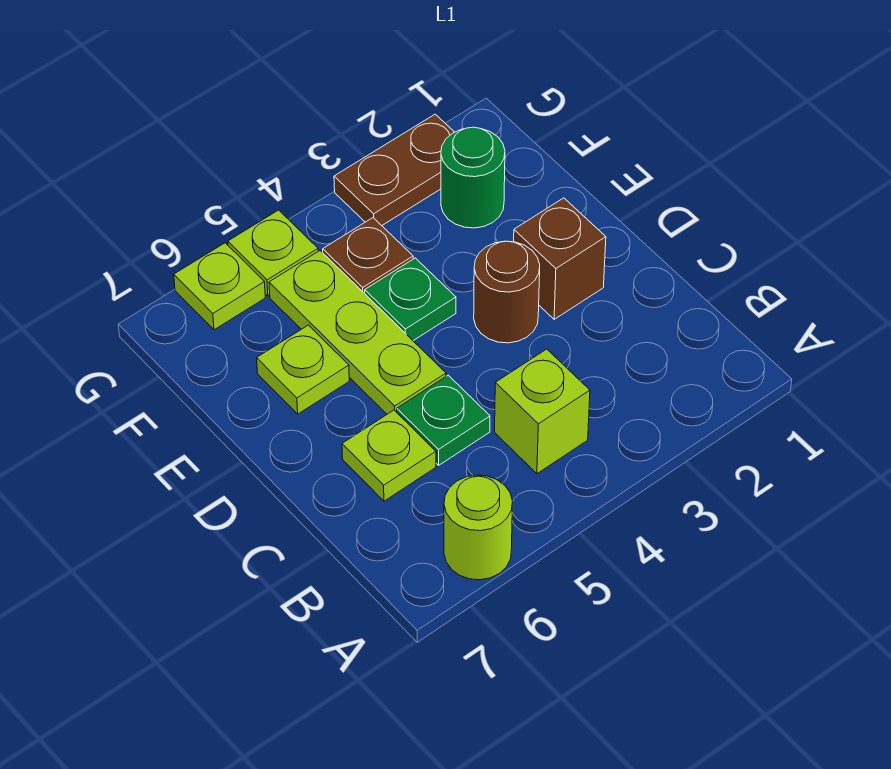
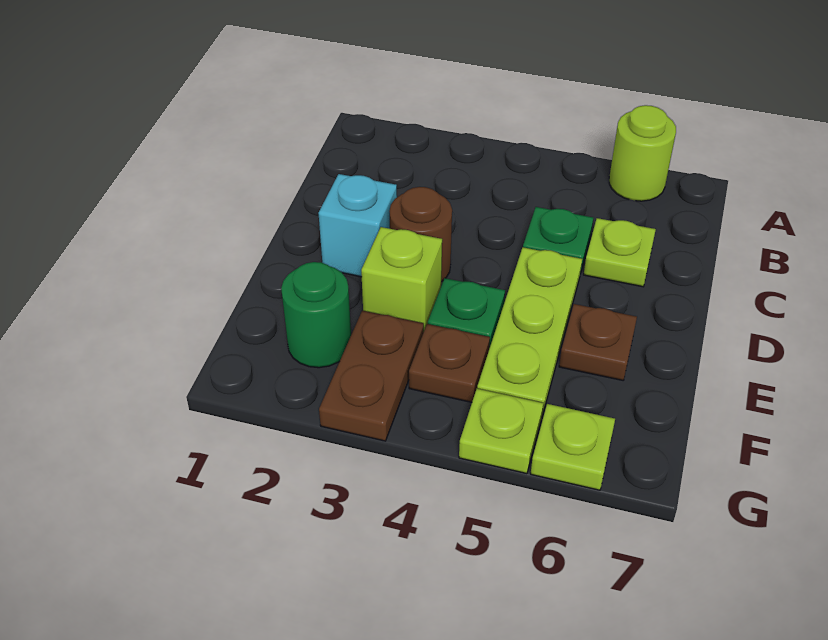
lime brick B4 level 1 -> lime brick E3 level 1
brown brick D2 level 1 -> cyan brick D2 level 1
lime plate E6 level 1 -> brown plate E6 level 1
brown plate G2:G3 level 1 -> brown plate F3:G3 level 1

